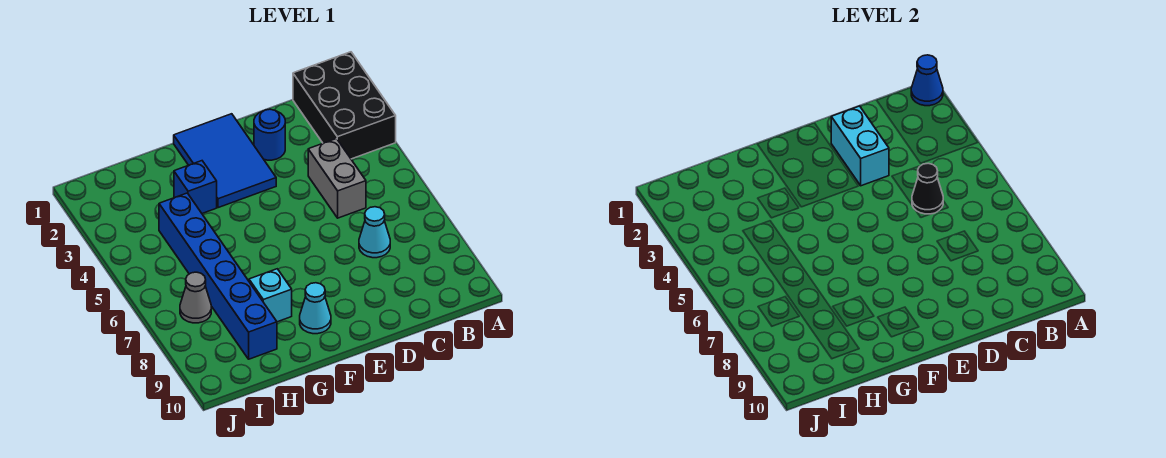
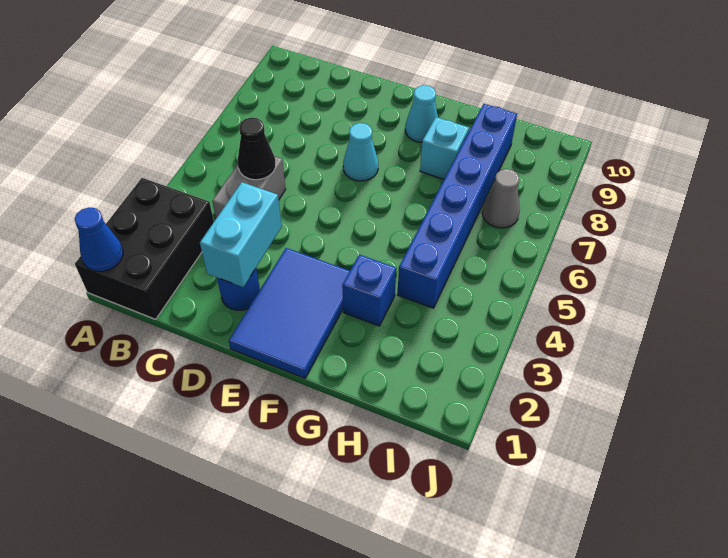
cyan cone C7 level 1 -> cyan cone E7 level 1

